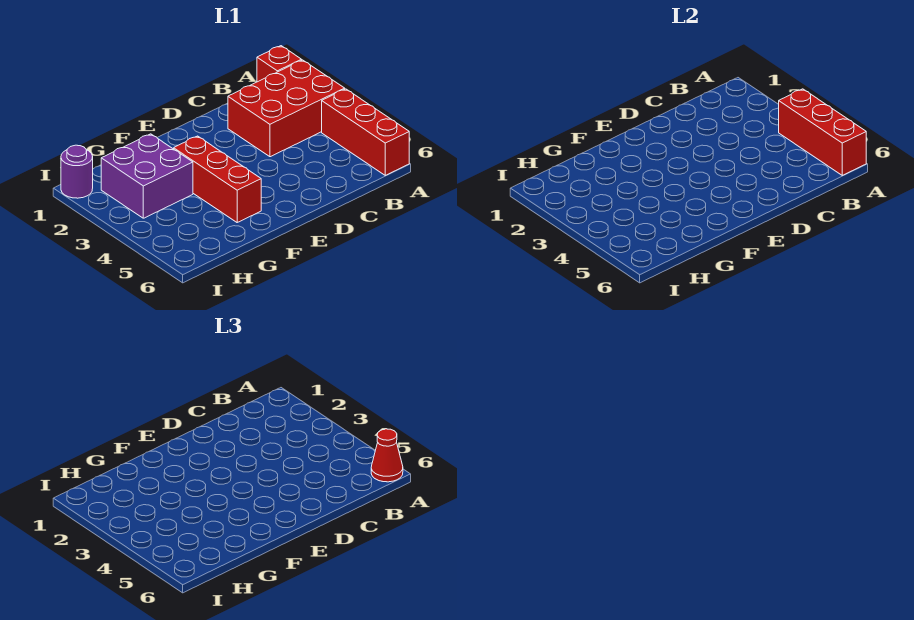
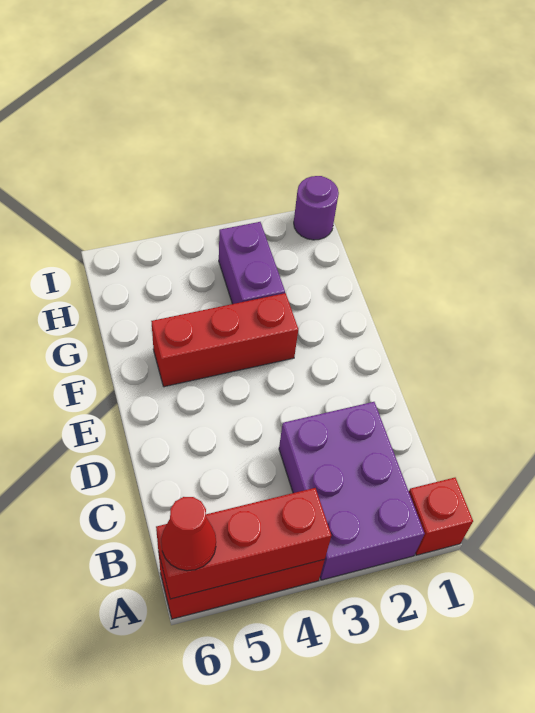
red brick A2:C3 level 1 -> purple brick A2:C3 level 1
purple brick G2:H3 level 1 -> purple brick G3:H3 level 1

